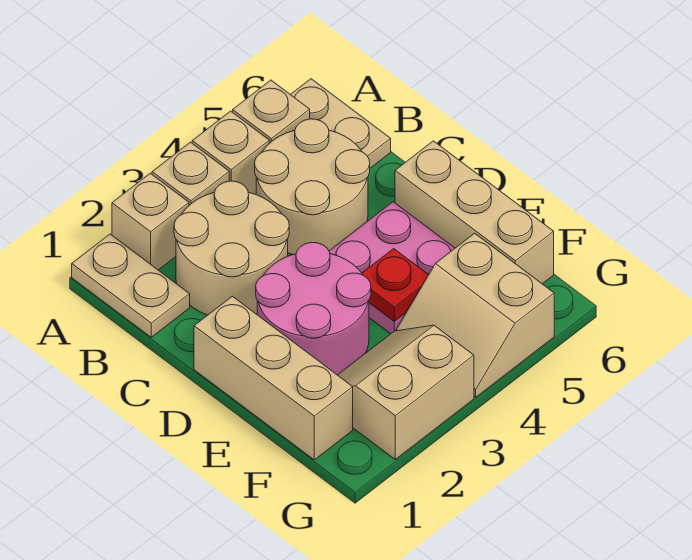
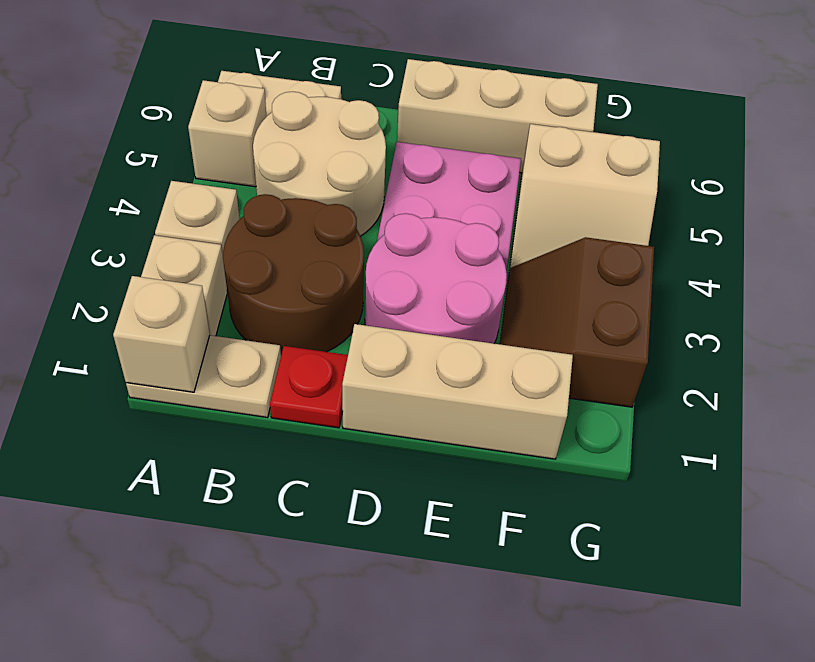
tan brick A4 level 1 -> tan brick A1 level 2
tan round brick B2:C3 level 1 -> brown round brick B2:C3 level 1
red plate E4 level 2 -> red plate C1 level 1
tan slope F2:G3 level 1 top G -> brown slope F2:G3 level 1 top G

